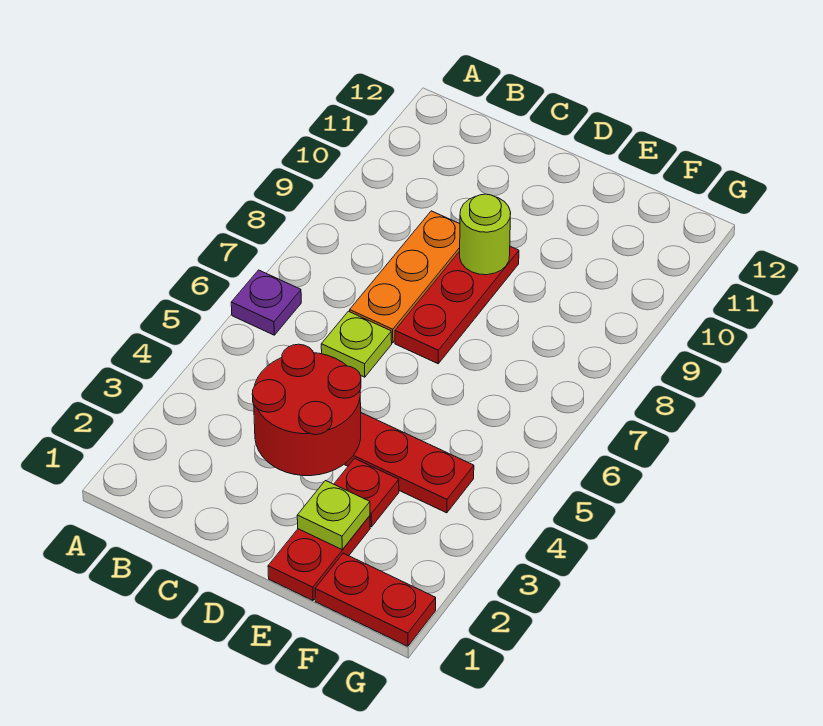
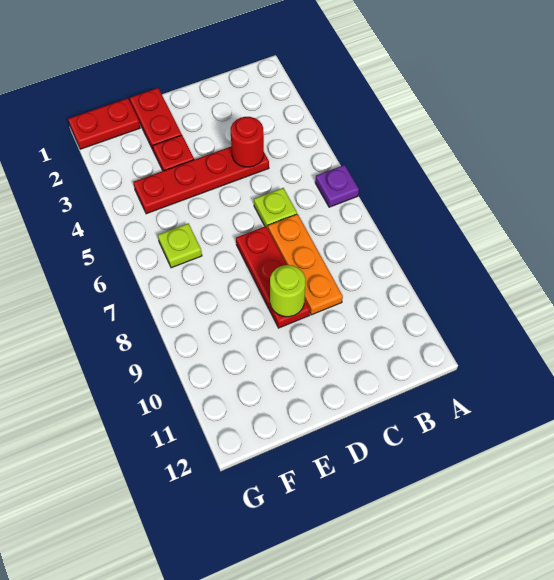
red round brick C3:D4 level 2 -> red round brick C4 level 2
lime plate E2 level 2 -> lime plate F6 level 1

